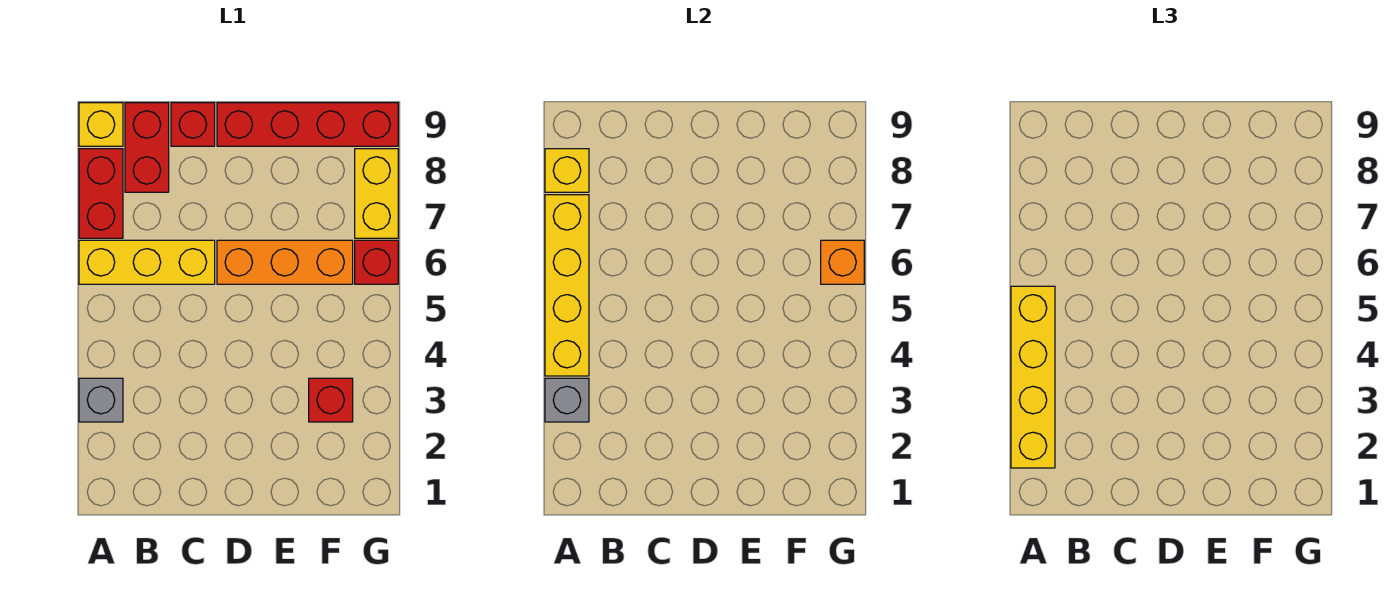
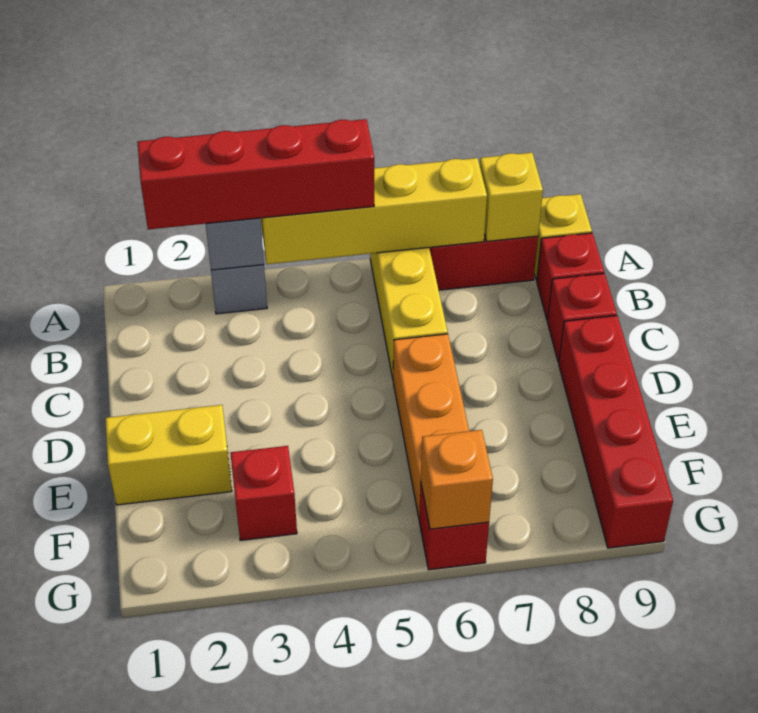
yellow brick A2:A5 level 3 -> red brick A2:A5 level 3
red brick B8:B9 level 1 -> red brick B9 level 1
yellow brick G7:G8 level 1 -> yellow brick E1:E2 level 1

